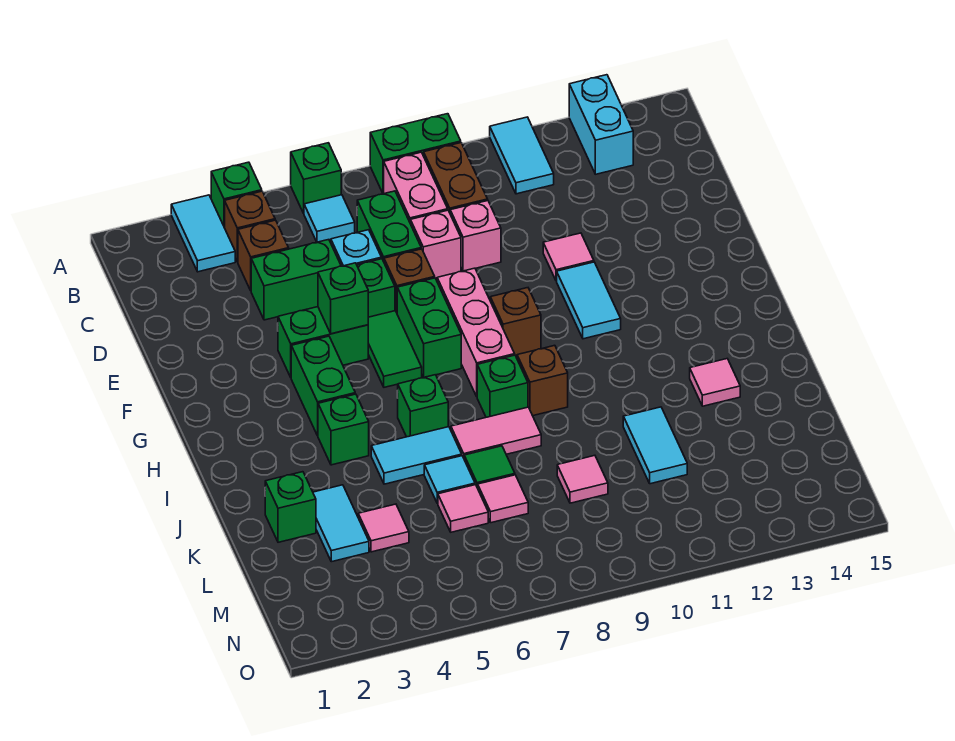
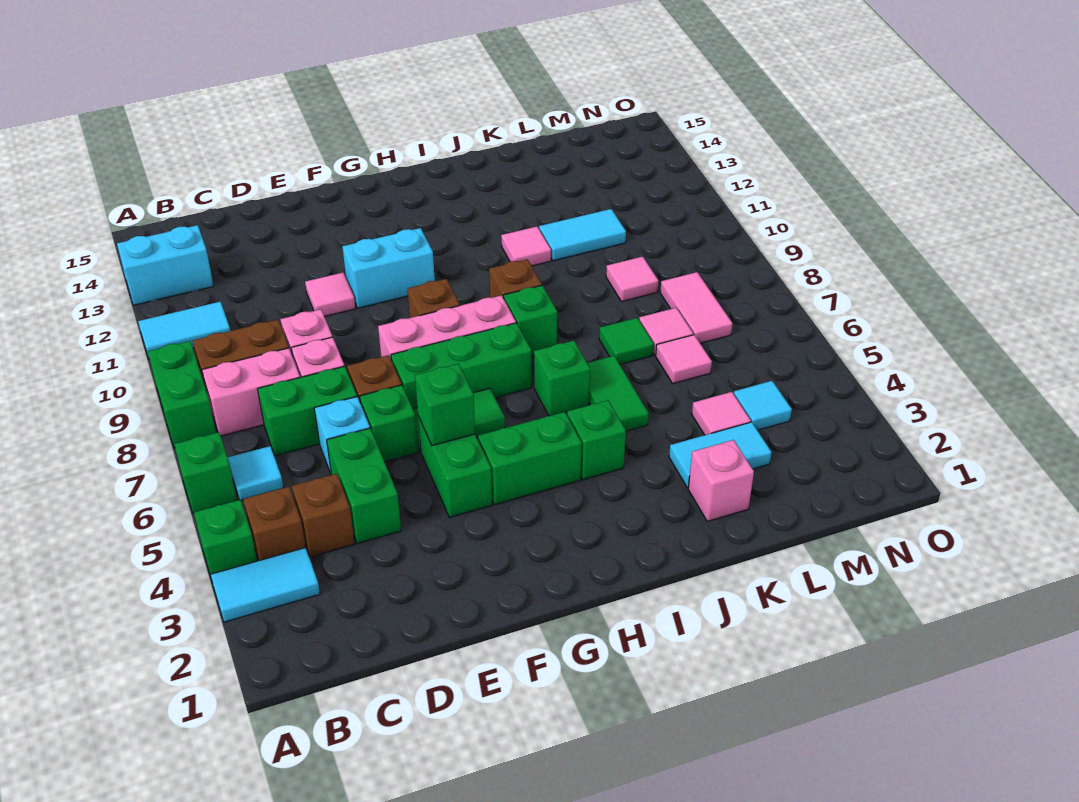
green brick F7:G7 level 1 -> green brick F7:H7 level 1
cyan tile F11:G11 level 1 -> cyan brick F11:G11 level 1
cyan tile J5:J6 level 1 -> green tile J5:J6 level 1
pink tile J7:J8 level 1 -> pink tile M7:M8 level 1
pink tile J13 level 1 -> pink tile J11 level 1
green brick K2 level 1 -> pink brick K2 level 1
cyan tile K6 level 1 -> cyan tile M4 level 1

